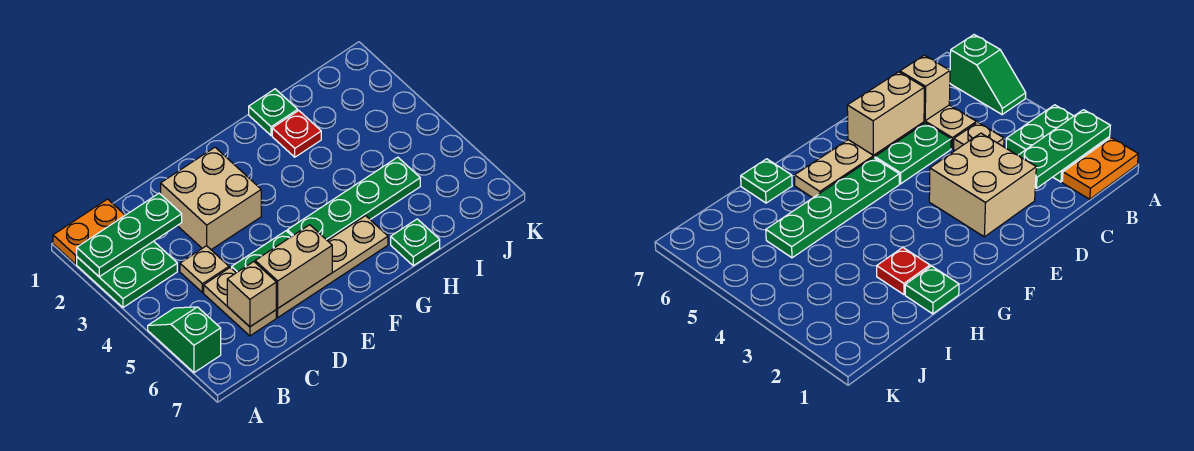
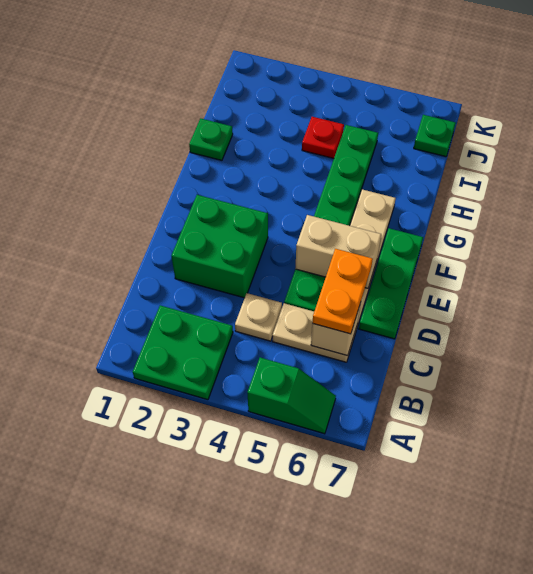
orange plate A1:B1 level 1 -> orange plate C6:D6 level 3
green plate A2:C2 level 2 -> green plate D7:F7 level 1
green slope A5:A6 level 1 top 6 -> green slope A5:A6 level 1 top 5
tan brick D2:E3 level 1 -> green brick D2:E3 level 1
tan brick D6:E6 level 2 -> tan brick E5:E6 level 2
red plate H2 level 1 -> red plate I4 level 1
green plate H7 level 1 -> green plate J7 level 1

